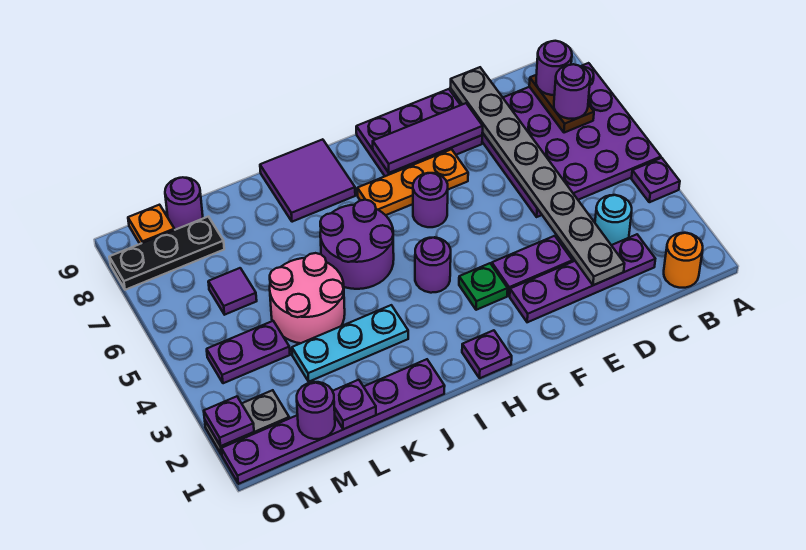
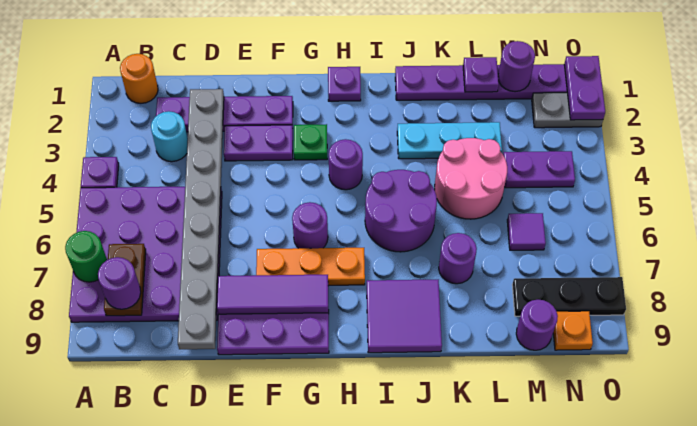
none -> green round brick A7 level 2
purple round brick B7 level 3 -> purple round brick K7 level 1
purple plate O2 level 2 -> purple plate O1:O2 level 2

